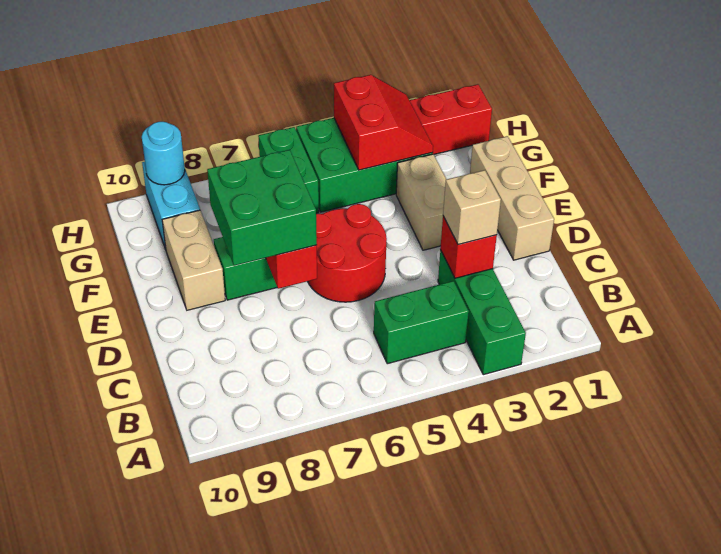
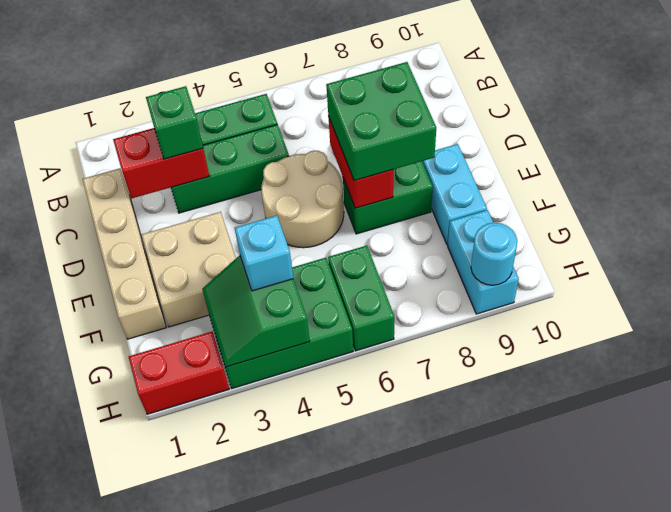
green brick A3:C3 level 1 -> green brick C3:C5 level 1
red brick C3 level 2 -> red brick C2:C3 level 2
tan brick C3 level 3 -> green brick C3 level 3
tan brick D1:F1 level 1 -> tan brick C1:F1 level 1
red round brick D5:E6 level 1 -> tan round brick D5:E6 level 1
tan brick E3:F3 level 1 -> tan brick E2:F3 level 1
tan brick E9:F9 level 1 -> cyan brick E9:F9 level 1
red slope G3:H4 level 2 top 4 -> green slope G3:H4 level 2 top 4
none -> cyan brick G4 level 3

